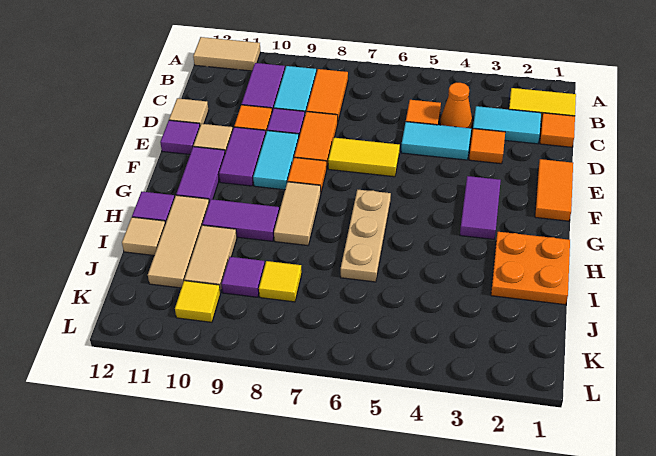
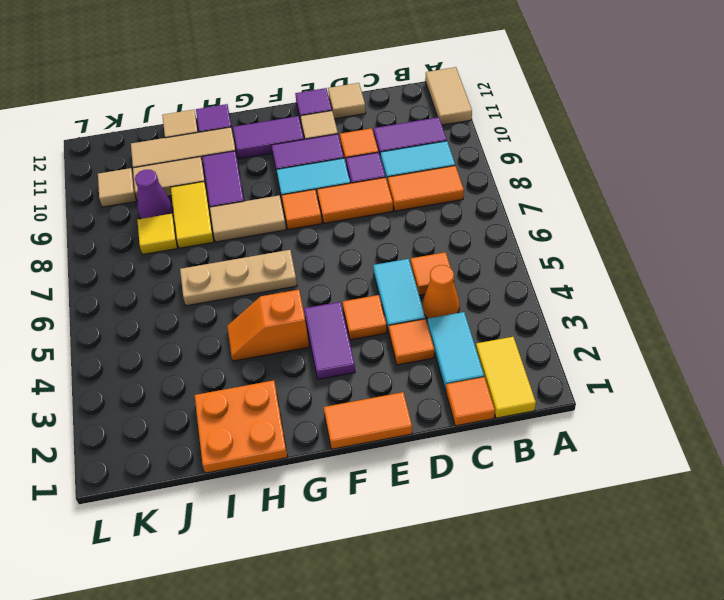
none -> orange tile E4 level 1
yellow tile E6:E7 level 1 -> yellow tile I8:I9 level 1
purple tile F3:G3 level 1 -> purple tile F3:F4 level 1
none -> orange slope G4:H4 level 1 top G
purple tile J9 level 1 -> purple cone J9 level 1
yellow tile K10 level 1 -> tan tile K10 level 1

